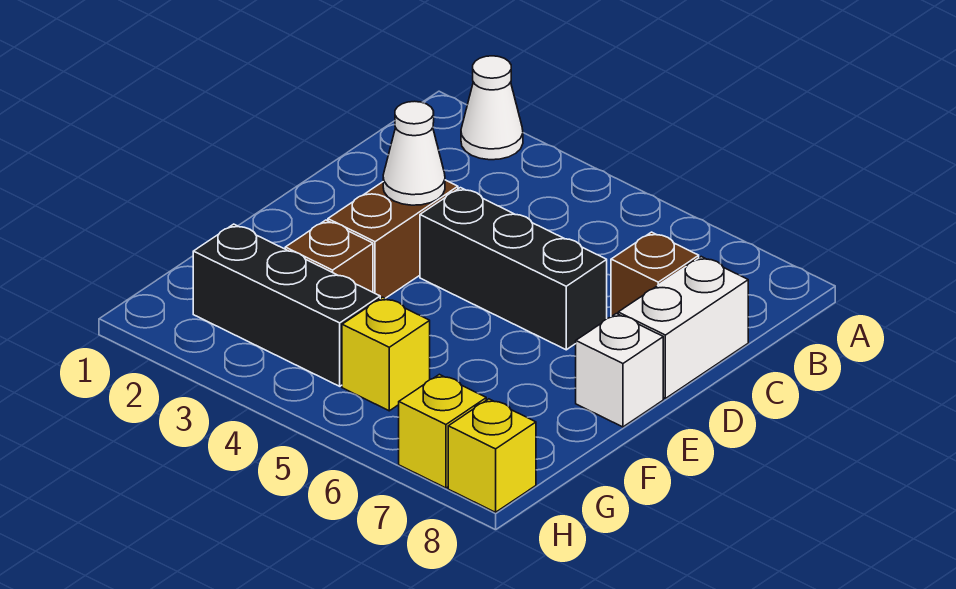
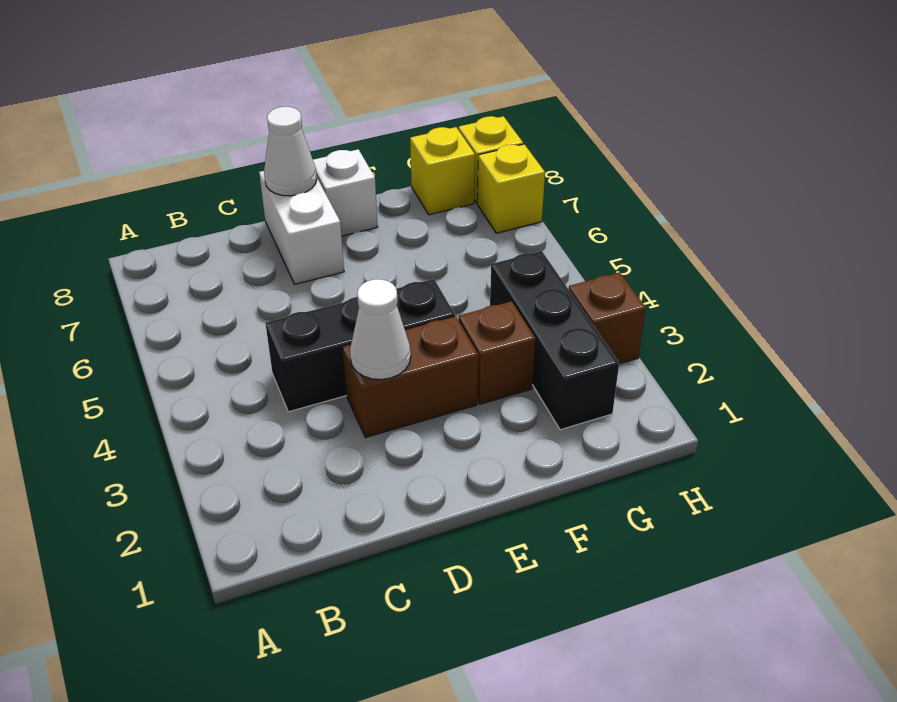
white cone A2 level 1 -> white cone D8 level 2
brown brick C7 level 1 -> brown brick H3 level 1
white brick C8:D8 level 1 -> white brick D7:D8 level 1
black brick D4:D6 level 1 -> black brick C4:E4 level 1
yellow brick G5 level 1 -> yellow brick G8 level 1

